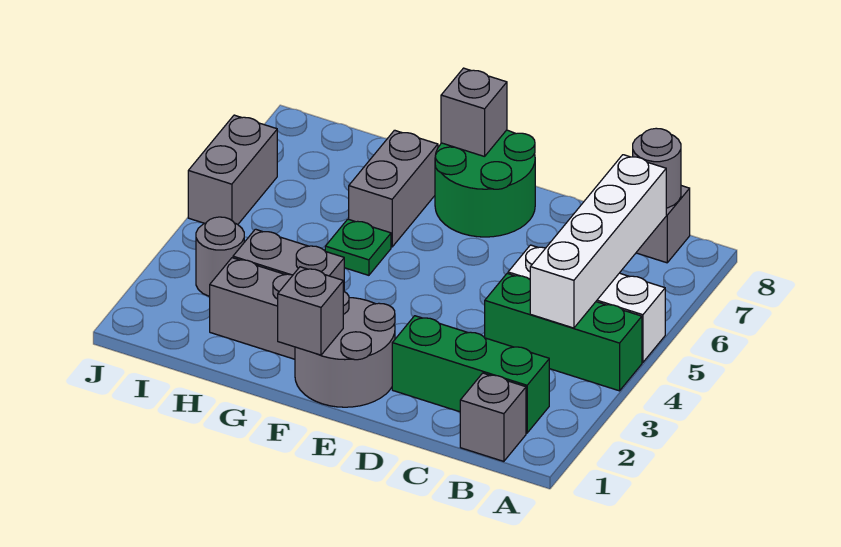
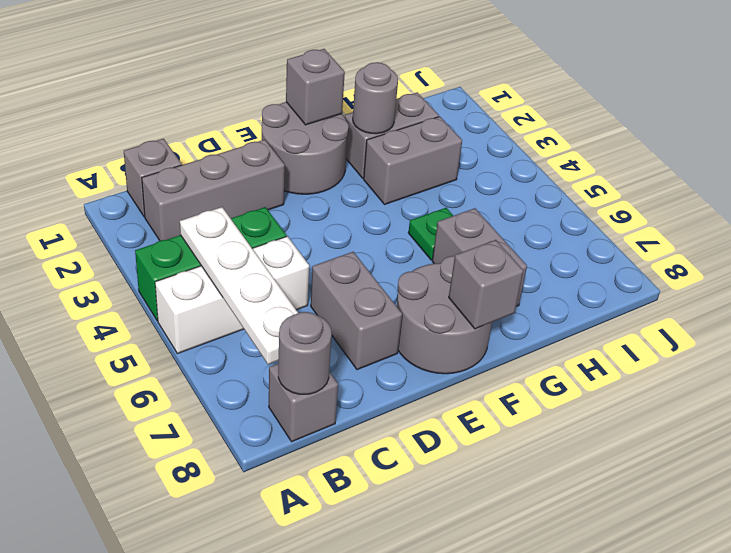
green brick B2:D2 level 1 -> grey brick B2:D2 level 1
white brick B4:B7 level 2 -> white plate B4:B7 level 2
green round brick E7:F8 level 1 -> grey round brick E7:F8 level 1
grey round brick I3 level 1 -> grey round brick G2 level 2
grey brick J5:J6 level 1 -> grey brick D6:D7 level 1

